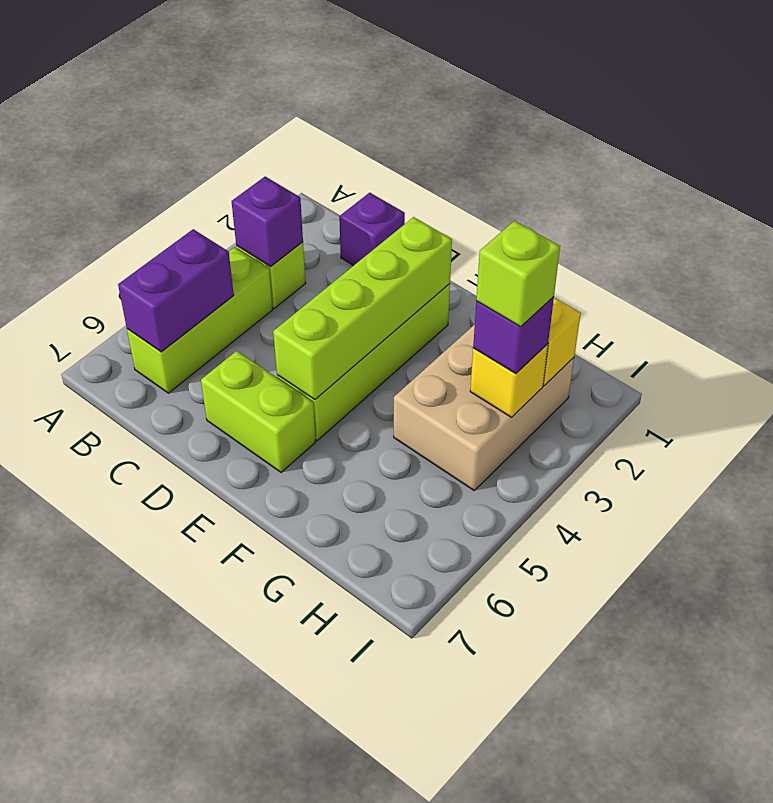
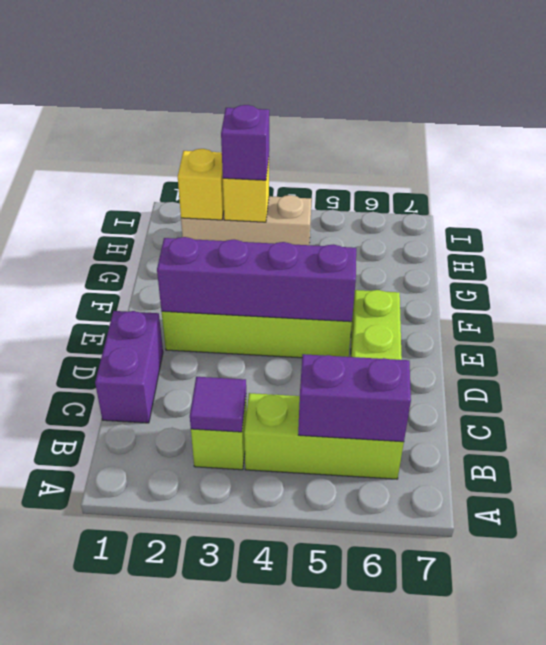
purple brick B3 level 2 -> purple tile B3 level 2
purple brick C1 level 1 -> purple brick C1:D1 level 1
lime brick E2:E5 level 2 -> purple brick E2:E5 level 2
tan brick G2:H4 level 1 -> tan brick H2:H4 level 1
lime brick H3 level 4 -> none

